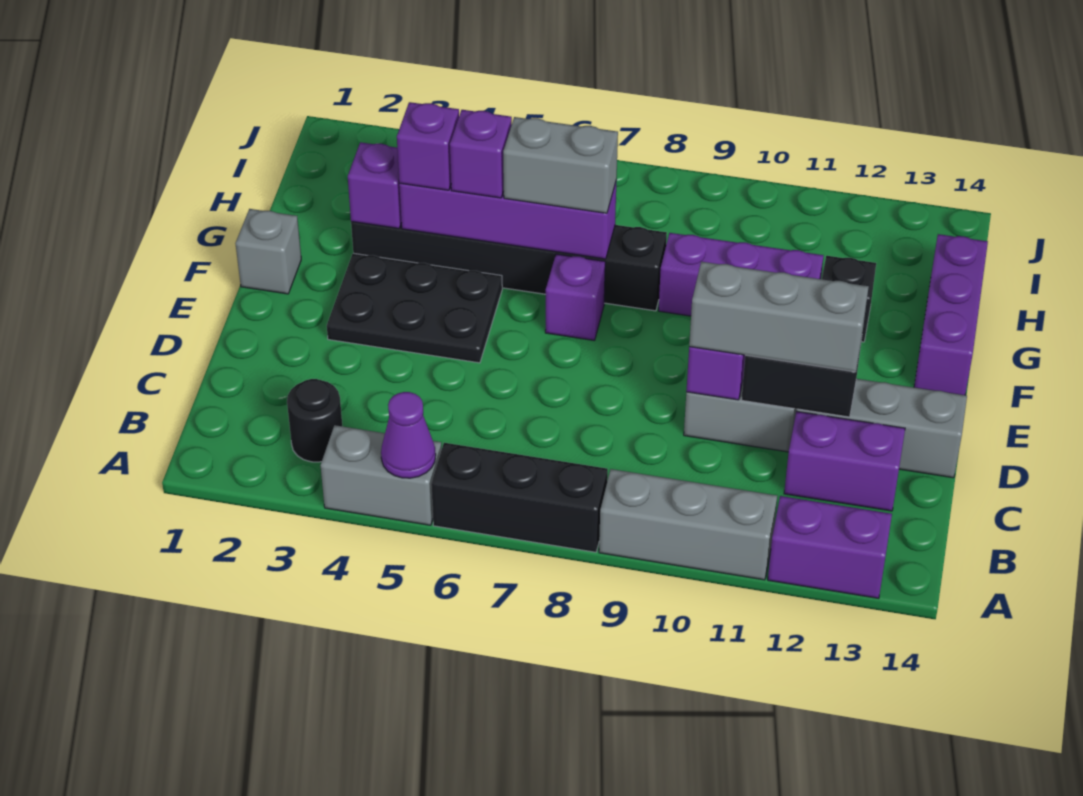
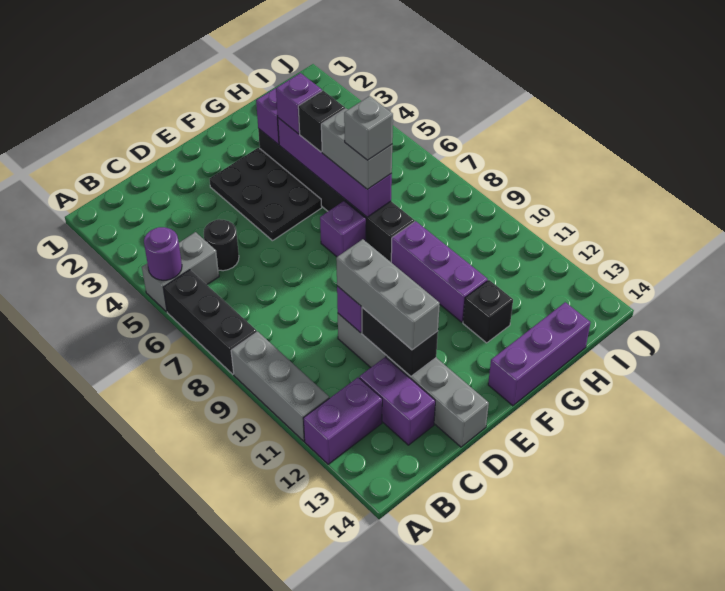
grey brick A4:A5 level 1 -> grey brick A5:B5 level 1
purple cone A5 level 2 -> purple round brick A5 level 2
purple brick A12:A13 level 1 -> purple brick A12:B12 level 1
black round brick B3 level 1 -> black round brick C5 level 1
grey brick F1 level 1 -> grey brick G7 level 4
purple brick G5 level 3 -> black brick G5 level 3

